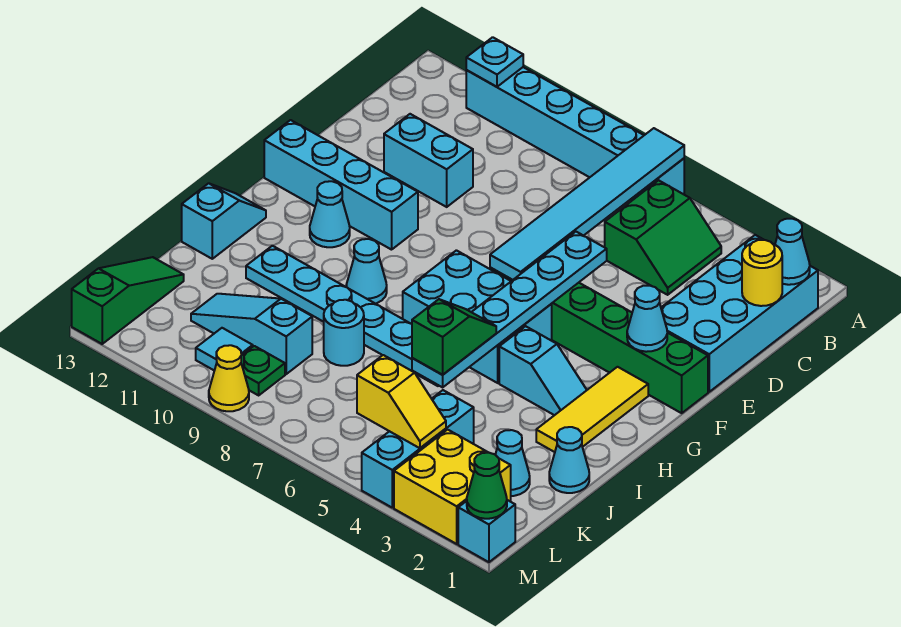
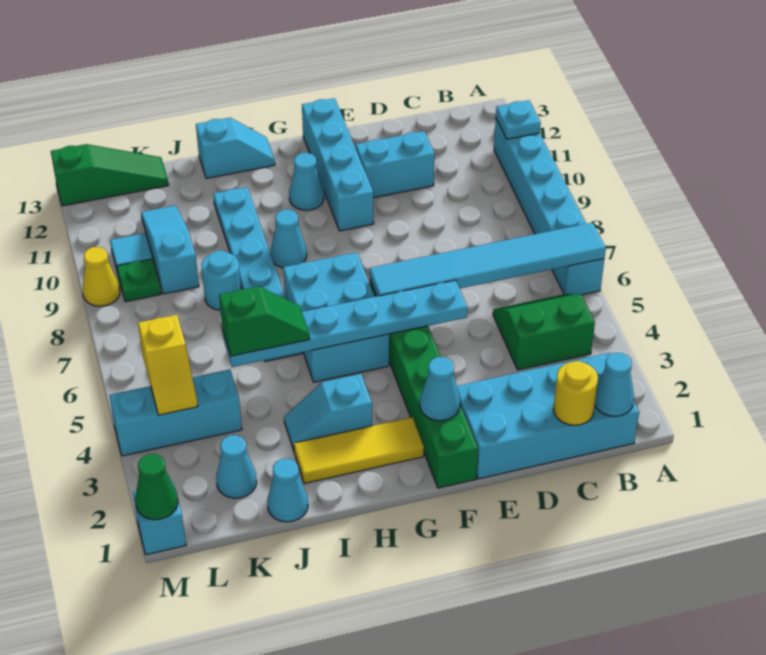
green slope B4:C5 level 1 top 5 -> green slope B4:C5 level 1 top 4
cyan brick D10:D11 level 1 -> cyan brick D11:E11 level 1
cyan slope H3:H4 level 1 top 4 -> cyan slope H3:I3 level 1 top H
yellow brick L2:M3 level 1 -> none

